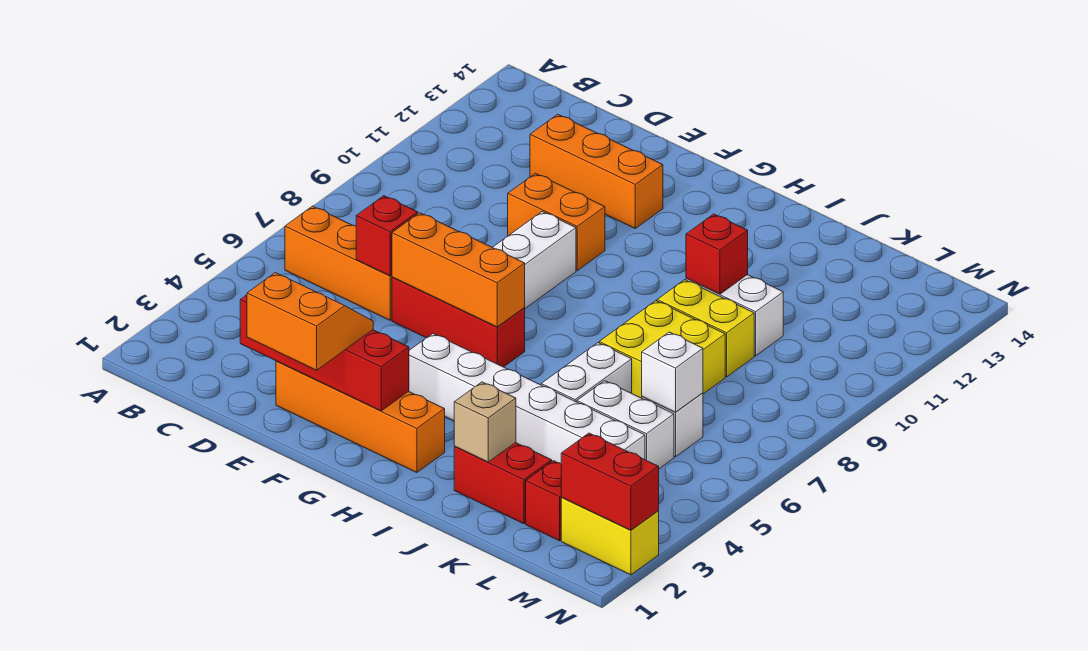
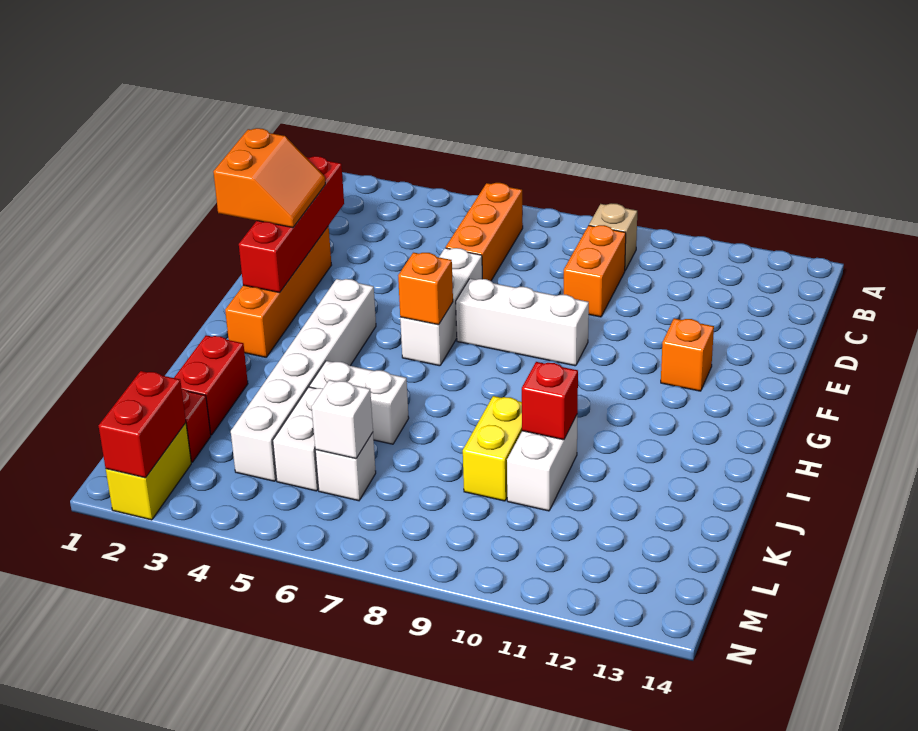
red brick D6 level 2 -> none
orange brick D12:F12 level 1 -> orange brick F12 level 1
red brick E6:G6 level 1 -> white brick E6:G6 level 1
orange brick E6:G6 level 2 -> orange brick G6 level 2
orange brick E10:F10 level 1 -> orange brick C9:D9 level 1
tan brick J2 level 2 -> tan brick B9 level 1
yellow brick J7:K8 level 1 -> none

